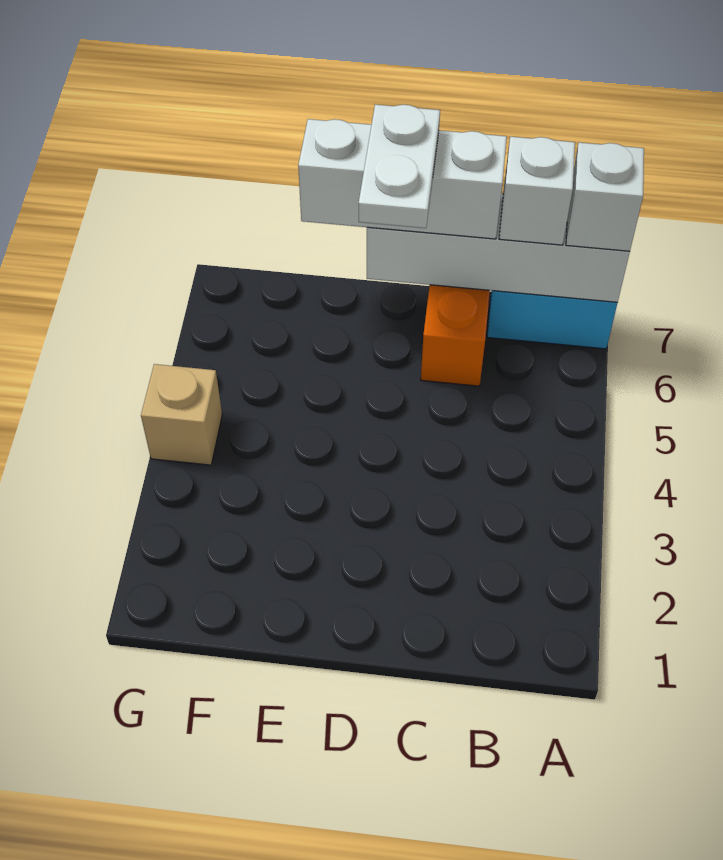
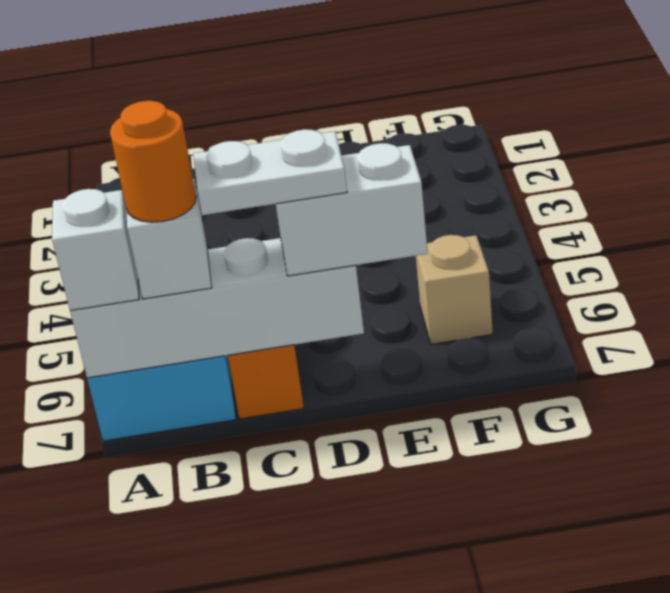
none -> orange round brick B7 level 4
white brick C7:E7 level 3 -> white brick D7:E7 level 3
white plate D6:D7 level 4 -> white plate C7:D7 level 4
tan brick G4 level 1 -> tan brick F6 level 1

